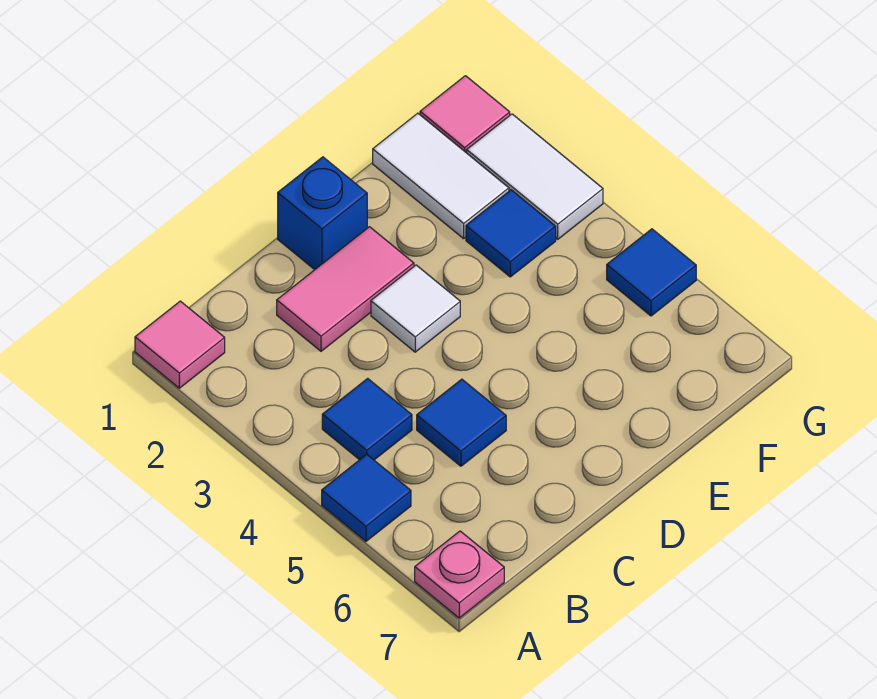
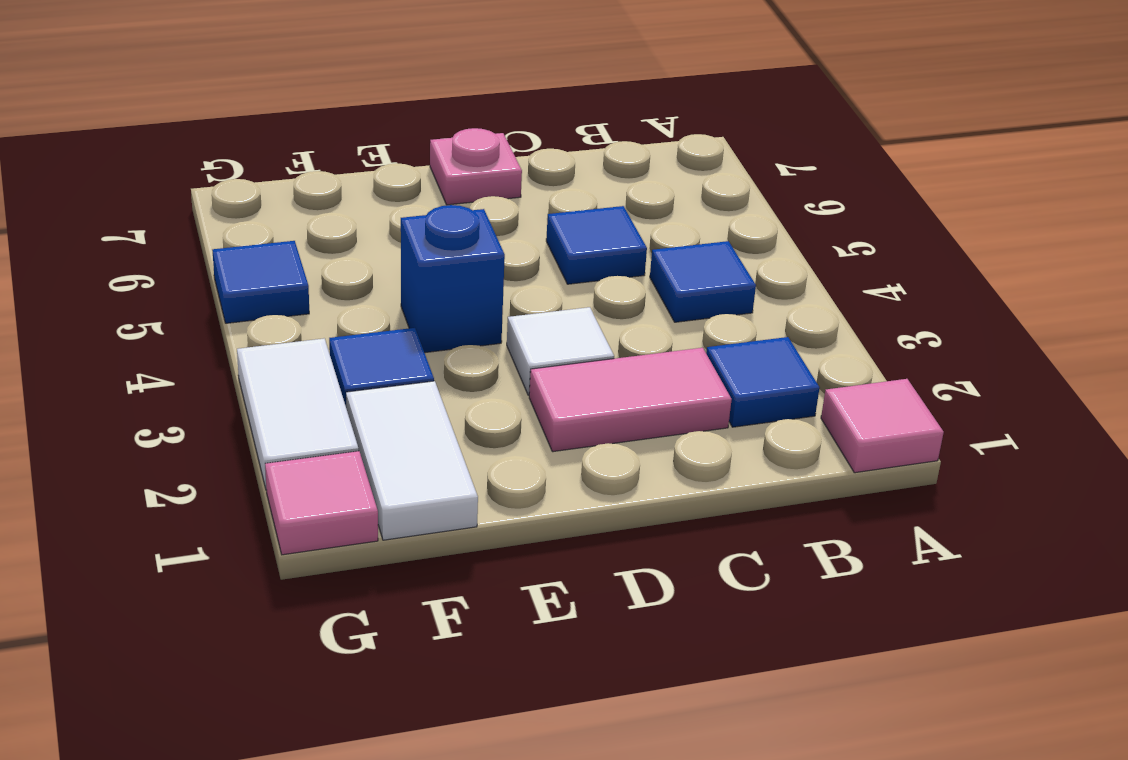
blue tile A5 level 1 -> blue tile B2 level 1
pink plate A7 level 1 -> pink plate D7 level 1
blue brick D1 level 1 -> blue brick E4 level 1

